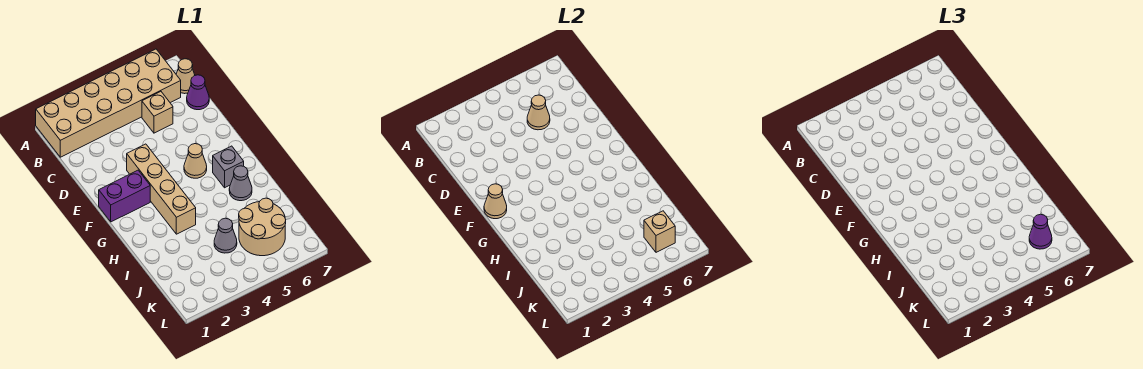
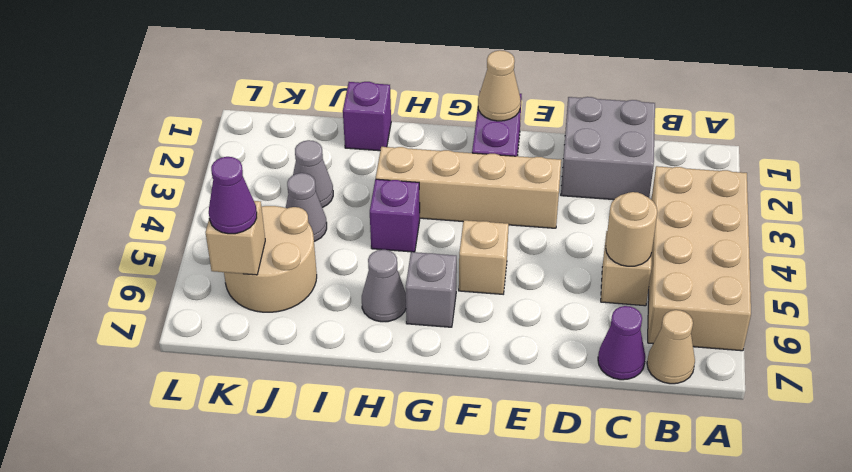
tan brick A1:B6 level 1 -> tan brick A3:B6 level 1
none -> grey brick C1:D2 level 1
tan cone C5 level 2 -> tan round brick C5 level 2
tan cone F5 level 1 -> tan brick F5 level 1
none -> purple brick H4 level 1
none -> purple brick I1 level 1
none -> grey cone J3 level 1

